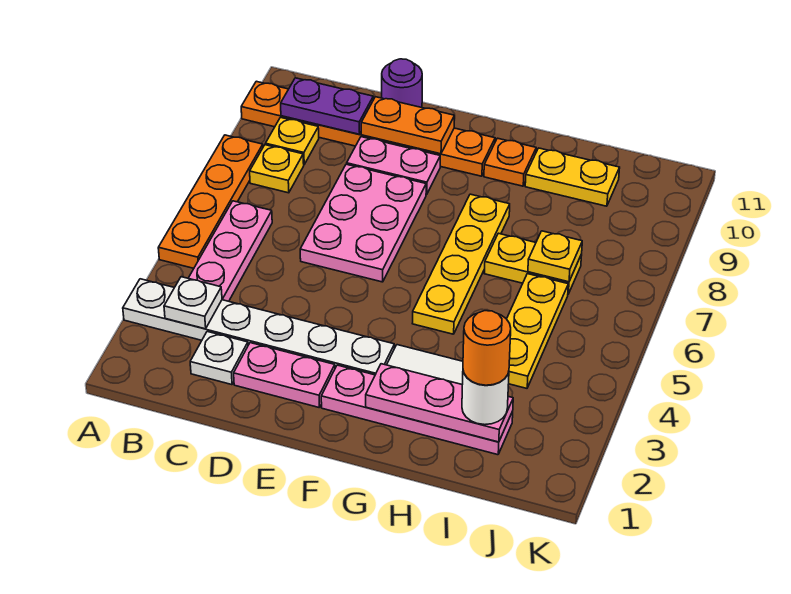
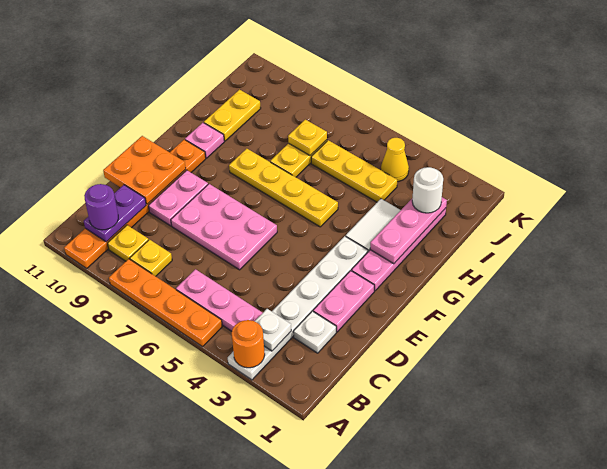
orange plate D10:E10 level 2 -> orange plate D10:E11 level 2
purple round brick D11 level 1 -> purple round brick B10 level 3
orange plate G10 level 1 -> pink plate G10 level 1
orange round brick I2 level 4 -> orange round brick A3 level 2
none -> yellow cone J4 level 1

